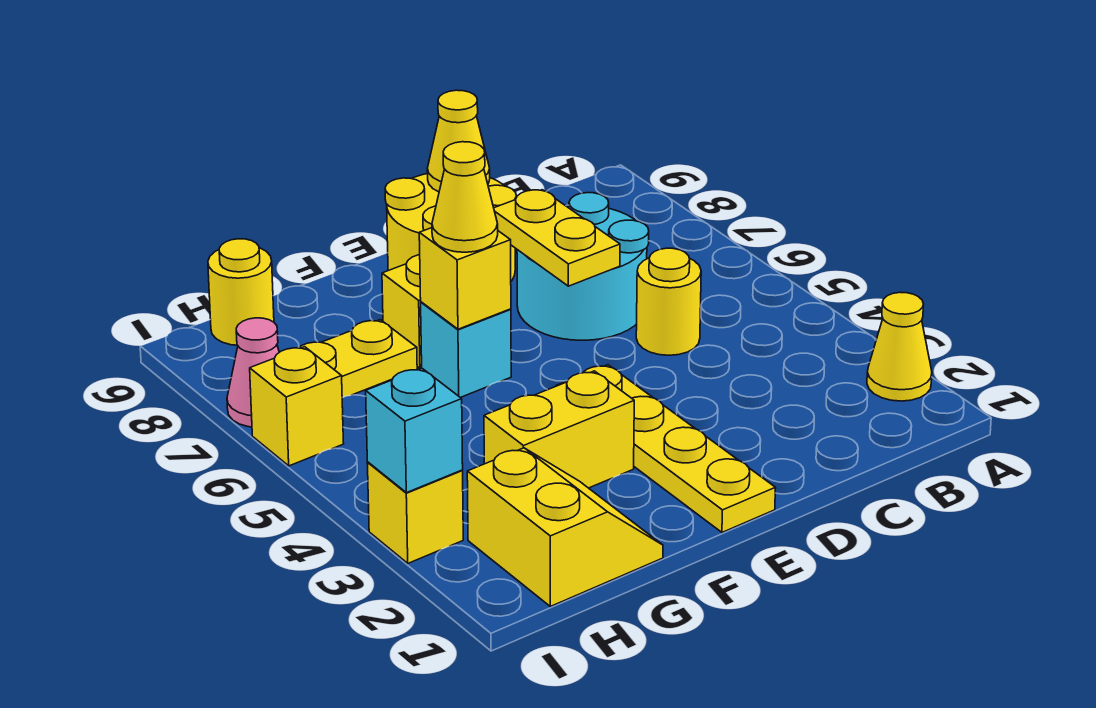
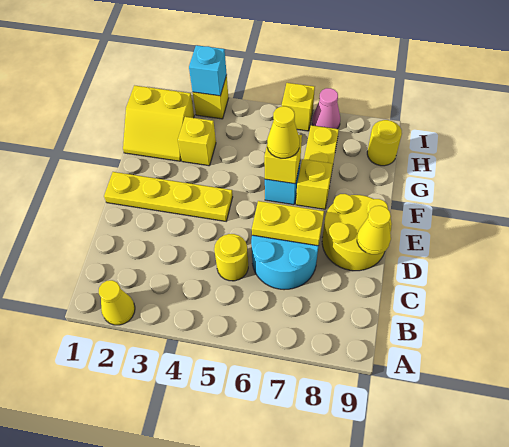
yellow brick F3:G3 level 1 -> yellow brick G3 level 1

